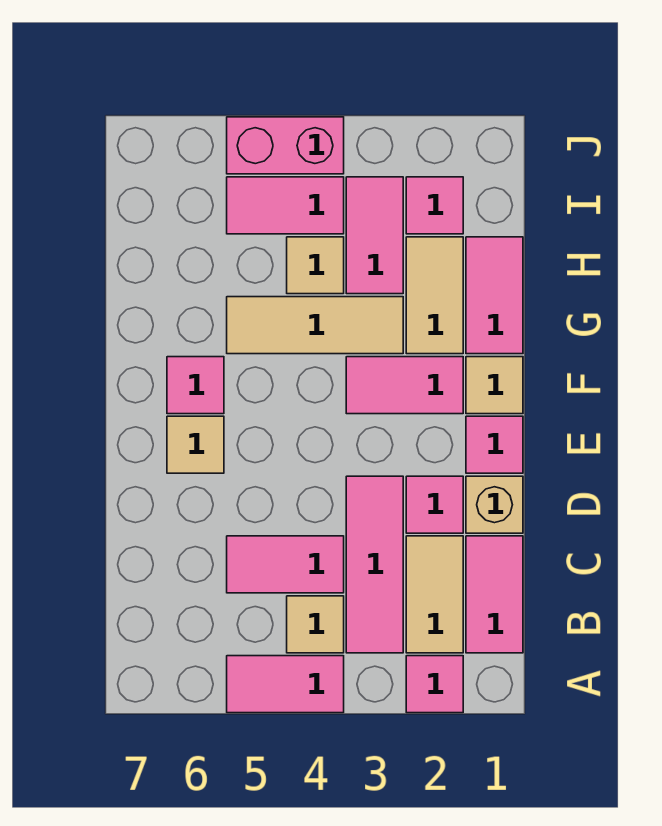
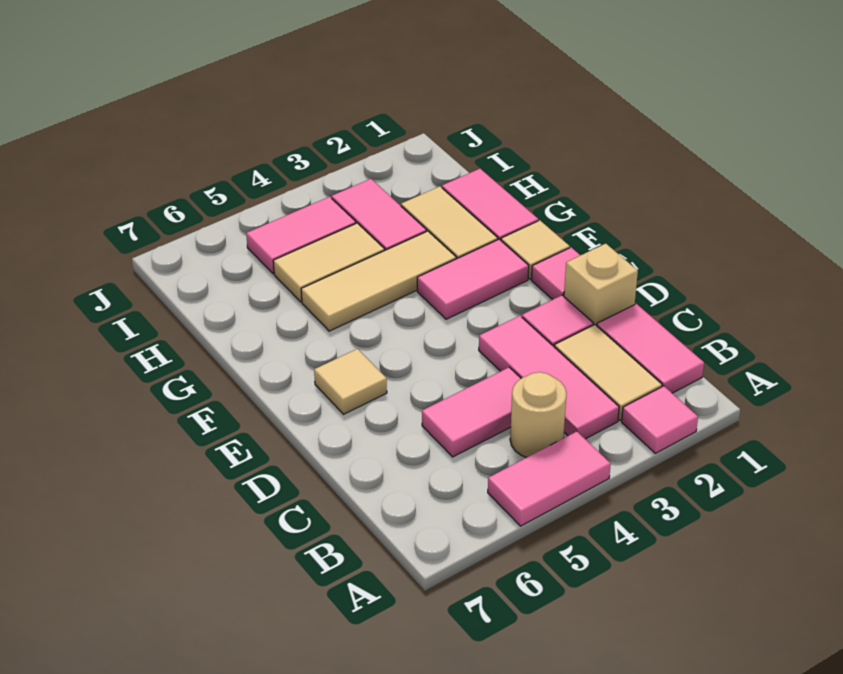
tan tile B4 level 1 -> tan round brick B4 level 1
pink tile F6 level 1 -> none
tan tile H4 level 1 -> tan tile H4:H5 level 1
pink tile I2 level 1 -> none
pink brick J4:J5 level 1 -> none

